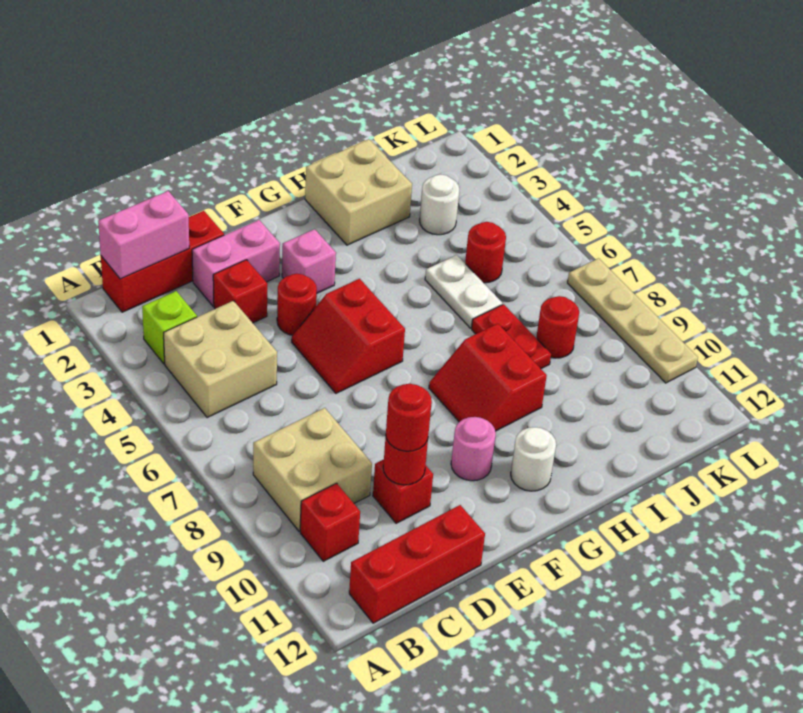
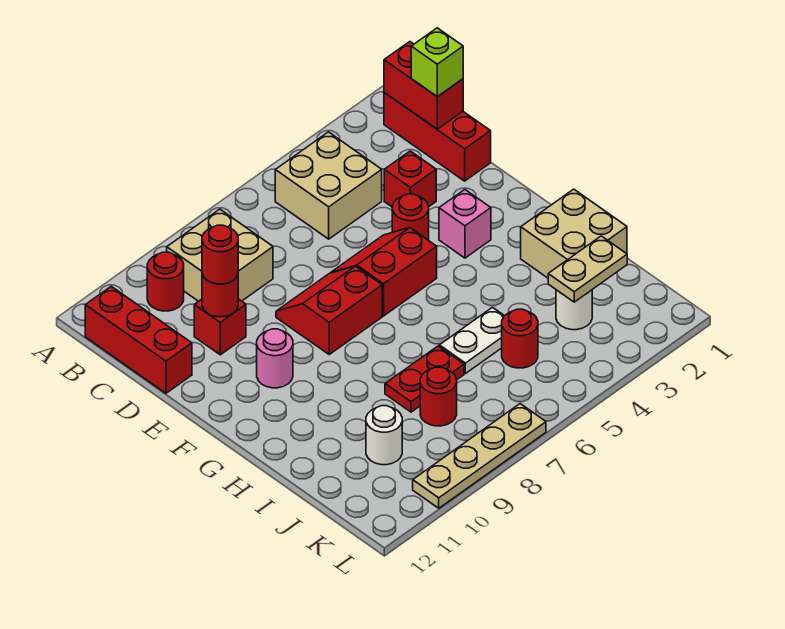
pink brick B1:C1 level 2 -> red brick B1:C1 level 2
lime brick B3 level 1 -> lime brick C1 level 3
red brick B10 level 1 -> red round brick B10 level 1
pink brick D2:E2 level 1 -> none
red slope G8:H9 level 1 top H -> red slope E7:F8 level 1 top F
white round brick G11 level 1 -> white round brick J10 level 1
none -> tan plate J2:J3 level 2

